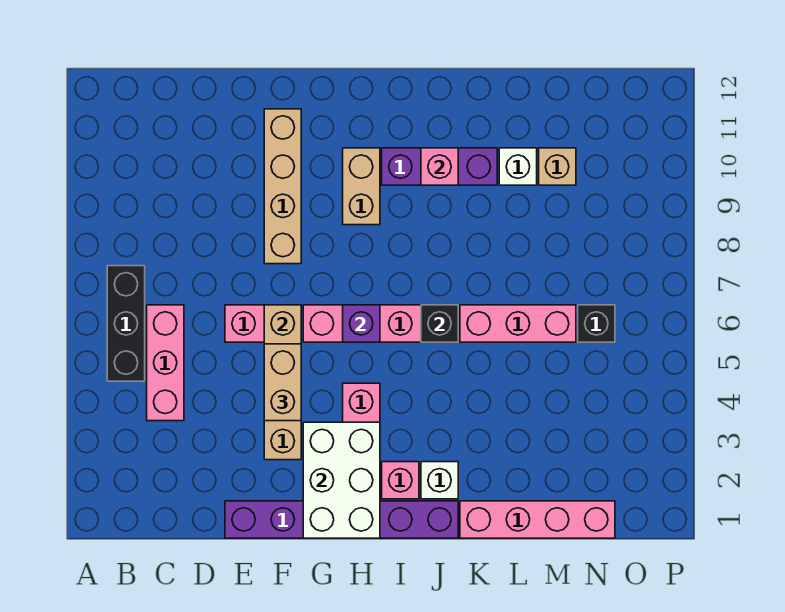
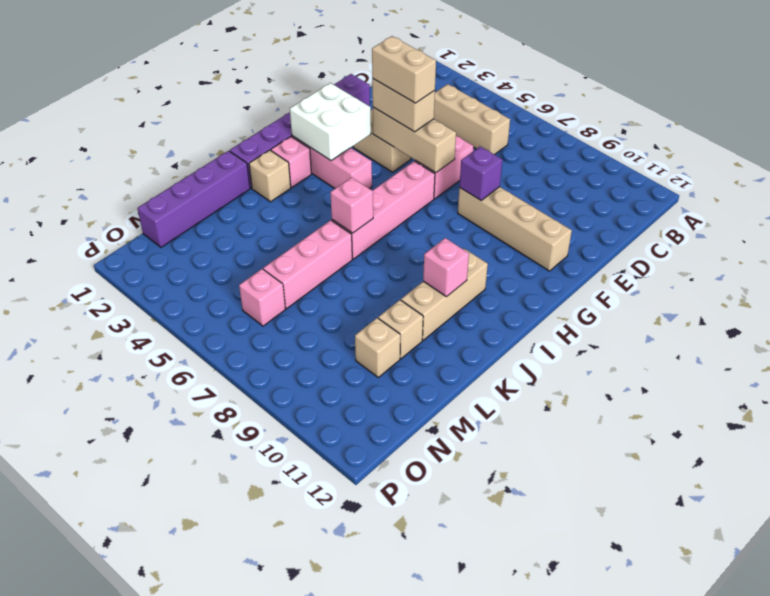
black brick B5:B7 level 1 -> none
pink brick C4:C6 level 1 -> tan brick C4:C6 level 1
white brick G1:H3 level 2 -> white brick G2:H3 level 2
purple brick H6 level 2 -> purple brick F8 level 2
tan brick H9:H10 level 1 -> tan brick F4:F5 level 4
purple brick I10:K10 level 1 -> tan brick I10:K10 level 1
white brick J2 level 1 -> tan brick J2 level 1
black brick J6 level 2 -> pink brick J6 level 2
pink brick K1:N1 level 1 -> purple brick K1:N1 level 1
white brick L10 level 1 -> tan brick L10 level 1
black brick N6 level 1 -> pink brick N6 level 1

